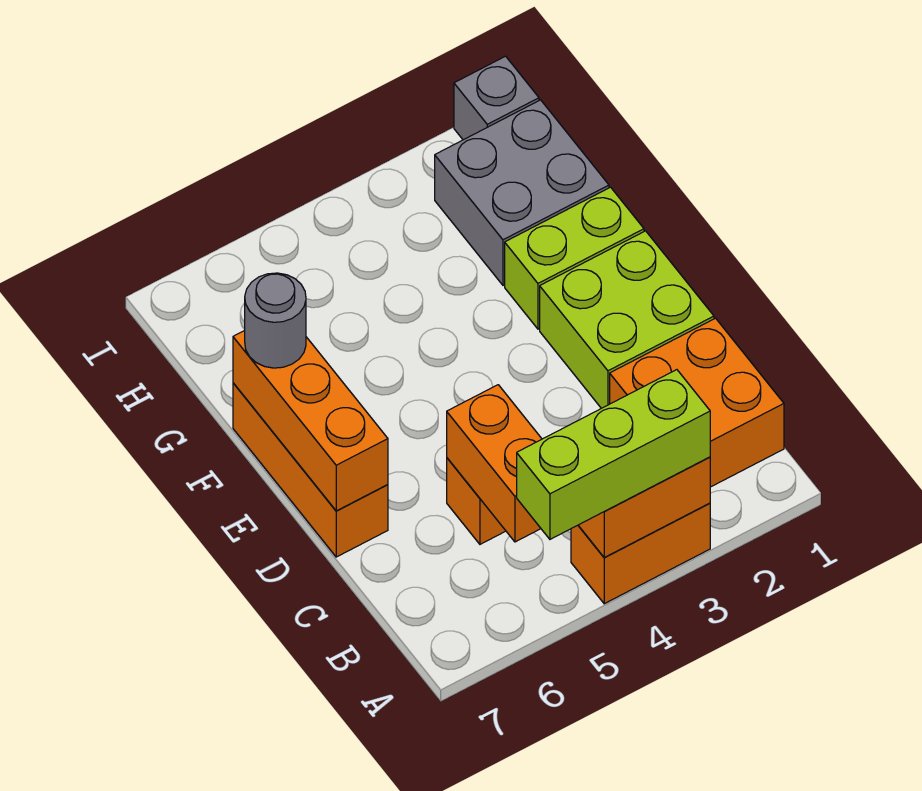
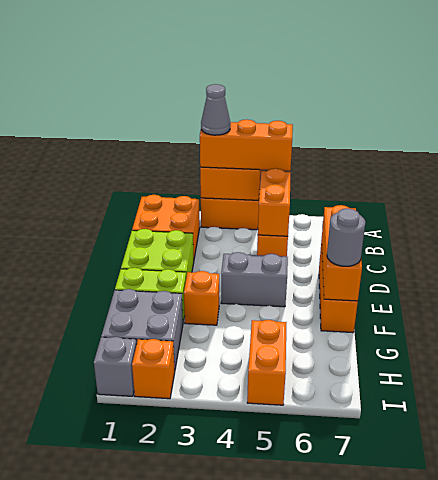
lime brick A3:A5 level 3 -> orange brick A3:A5 level 3
none -> grey cone A3 level 4
none -> grey brick E4:E5 level 1
none -> orange brick F3 level 1
none -> orange brick H5:I5 level 1
none -> orange brick I2 level 1

